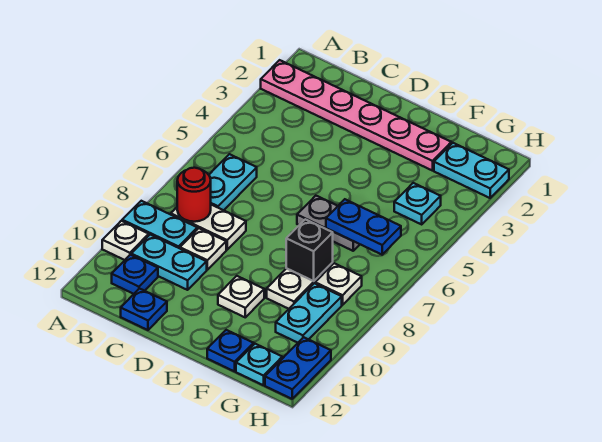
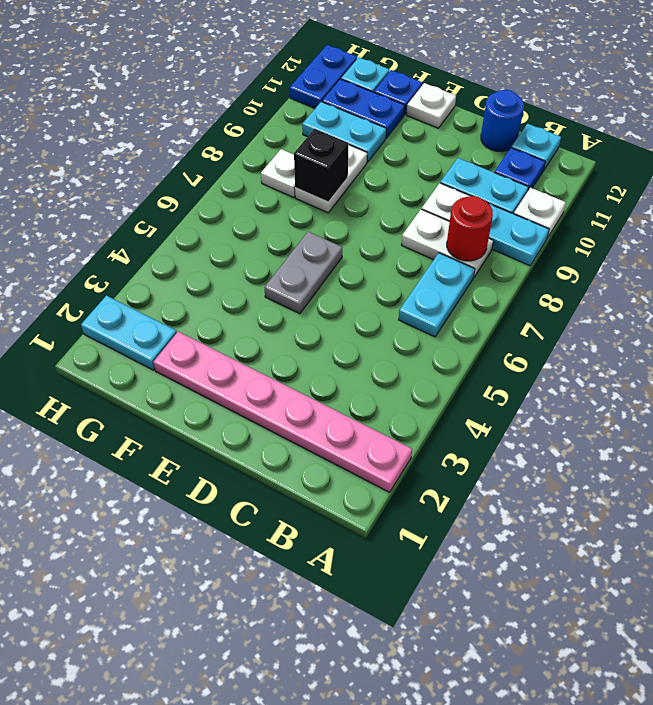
blue plate C12 level 1 -> blue round brick C12 level 1
grey plate E6:F6 level 1 -> grey plate E5:E6 level 1
white plate E10 level 1 -> white plate E12 level 1
blue plate F6:G6 level 2 -> blue plate F11:G11 level 1
cyan plate G4 level 1 -> cyan plate B12 level 1
cyan plate G9:G10 level 1 -> cyan plate F10:G10 level 1

